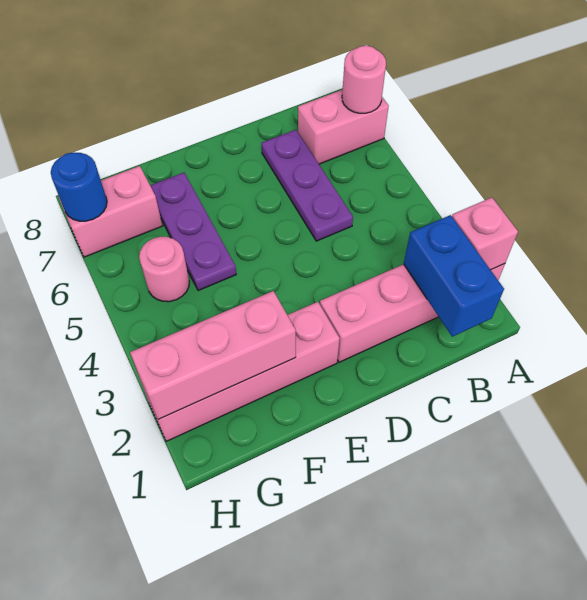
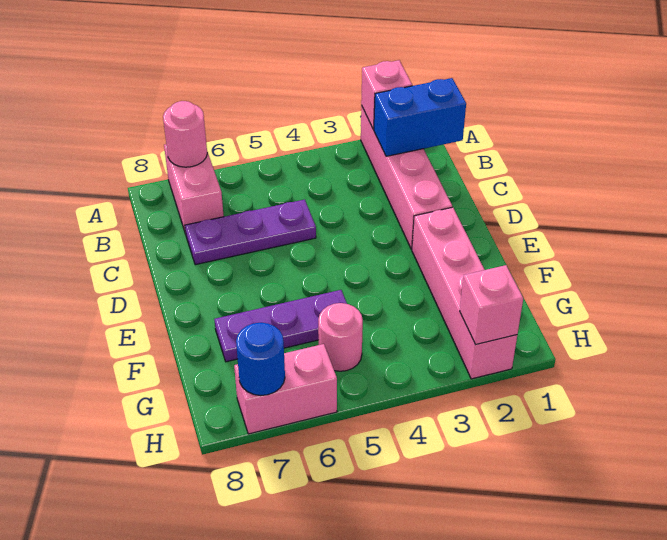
pink brick F2:H2 level 2 -> pink brick H2 level 2
pink brick G7:H7 level 1 -> pink brick H6:H7 level 1

